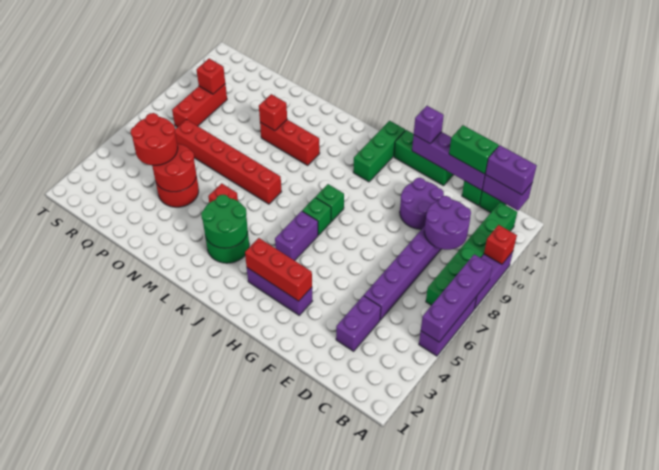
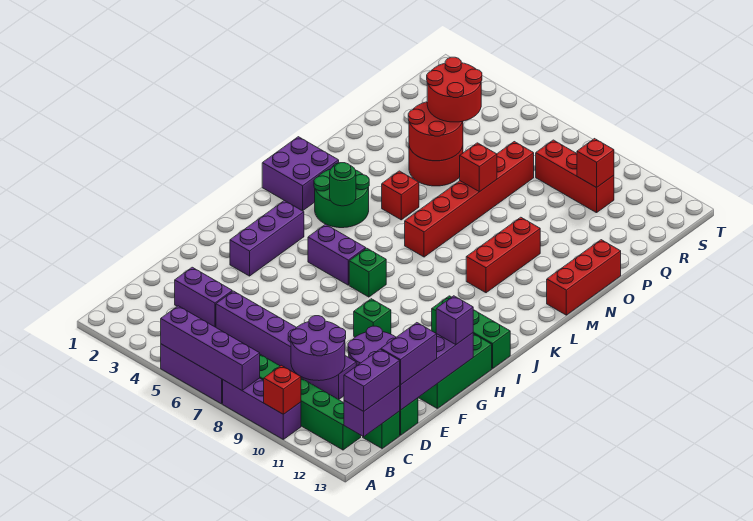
green brick D13:E13 level 3 -> purple brick D13:E13 level 3
red brick G3:I3 level 2 -> red brick M13:O13 level 1
green brick I8 level 1 -> green brick G9 level 1
none -> purple brick K1:L2 level 1
green round brick K3:L4 level 2 -> green round brick K4 level 2
red brick N10 level 2 -> red brick O7 level 2

